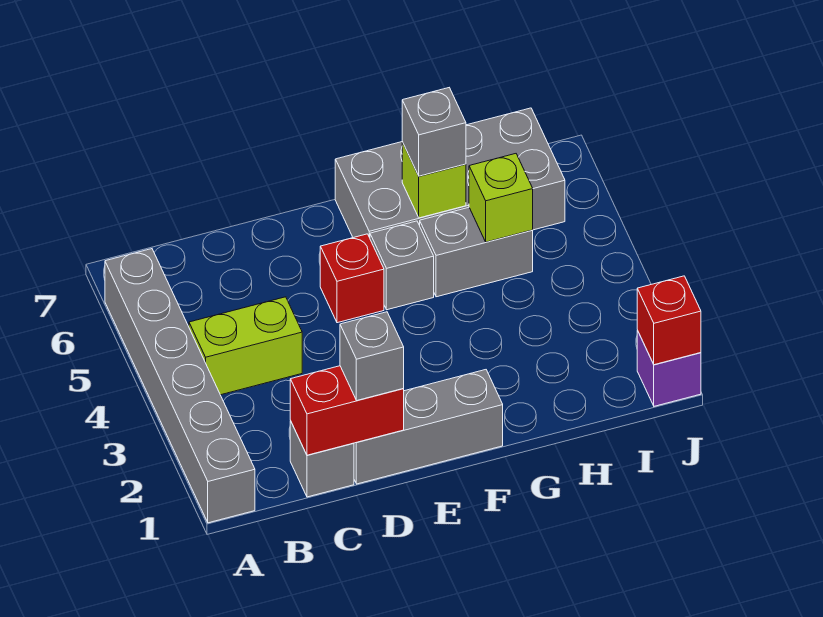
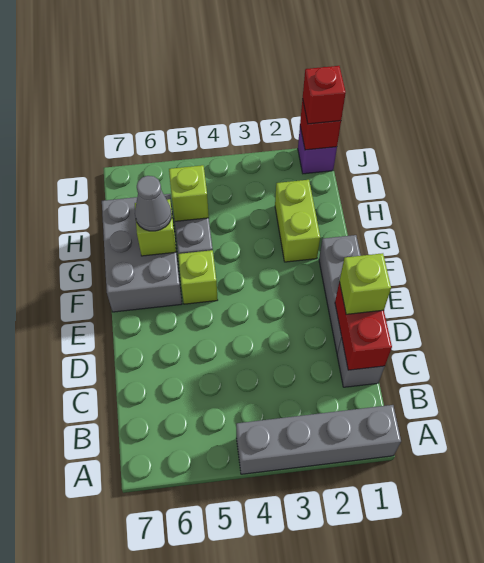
grey brick A1:A6 level 1 -> grey brick A1:A4 level 1
lime brick B4:C4 level 1 -> lime brick G2:H2 level 1
grey brick D1 level 3 -> lime brick D1 level 3
red brick E5 level 1 -> red brick J1 level 3
grey brick F5 level 1 -> lime brick F5 level 1
grey brick F6:I7 level 1 -> grey brick F6:H7 level 1
grey brick G6 level 3 -> grey cone G6 level 3

